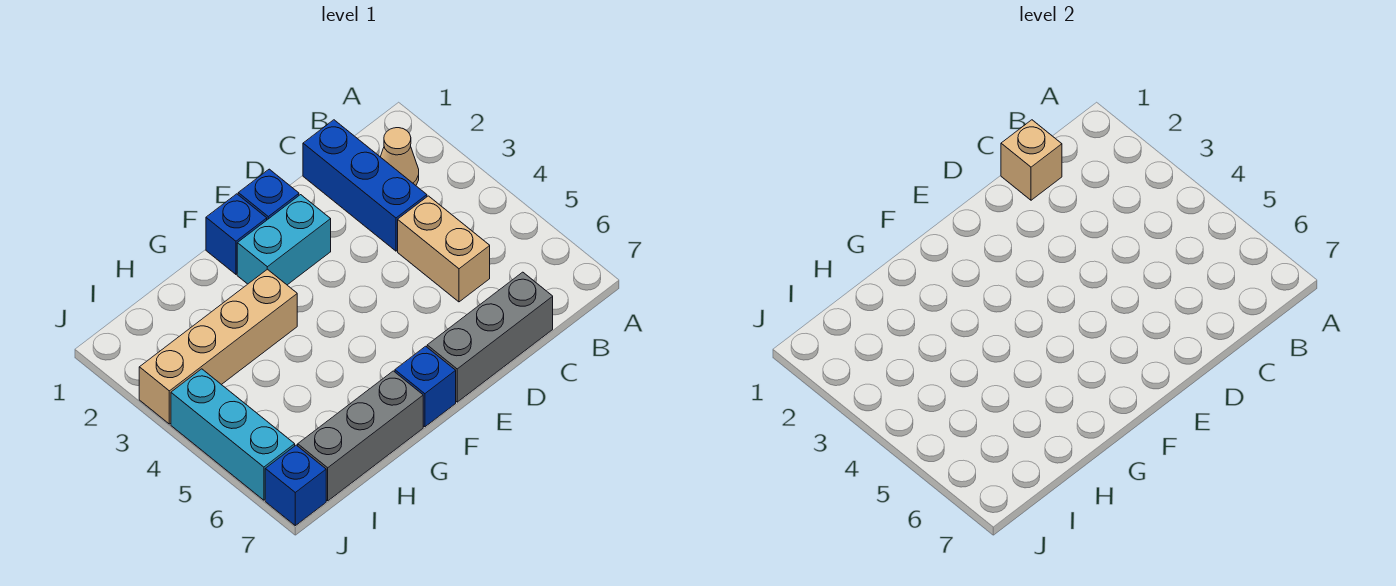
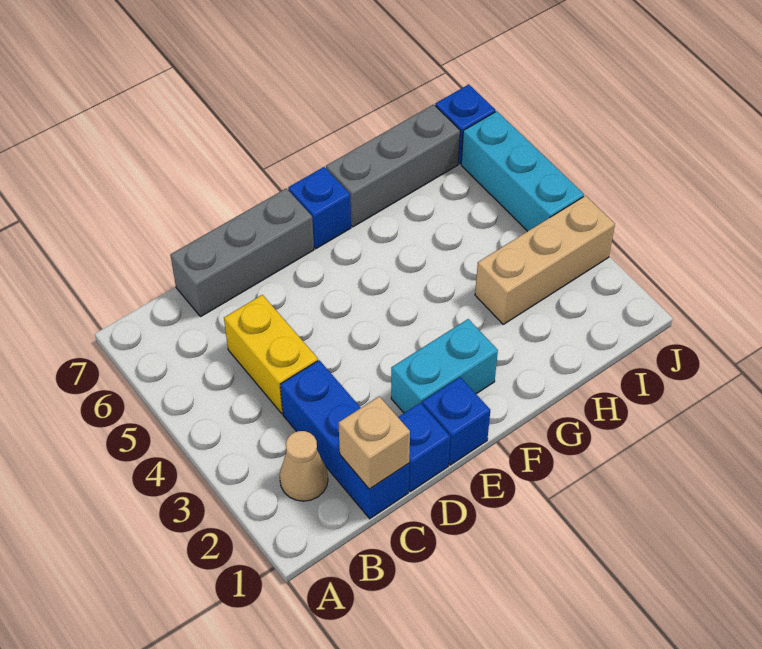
tan brick C4:C5 level 1 -> yellow brick C4:C5 level 1
blue brick F1 level 1 -> blue brick D1 level 1
tan brick G3:J3 level 1 -> tan brick H3:J3 level 1

